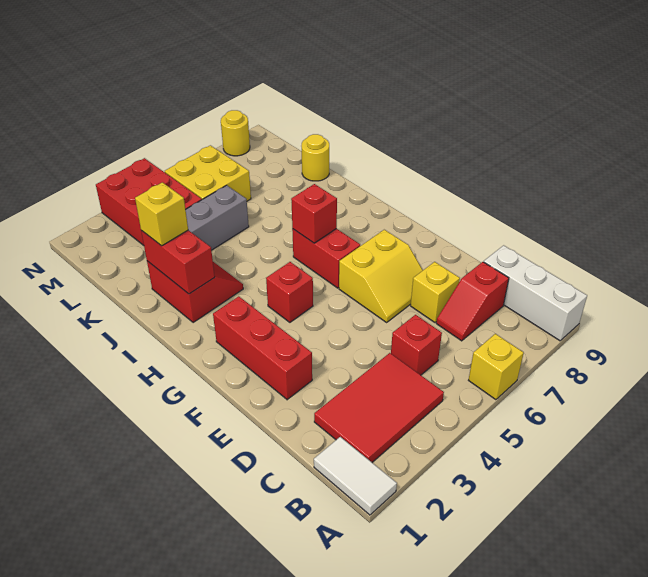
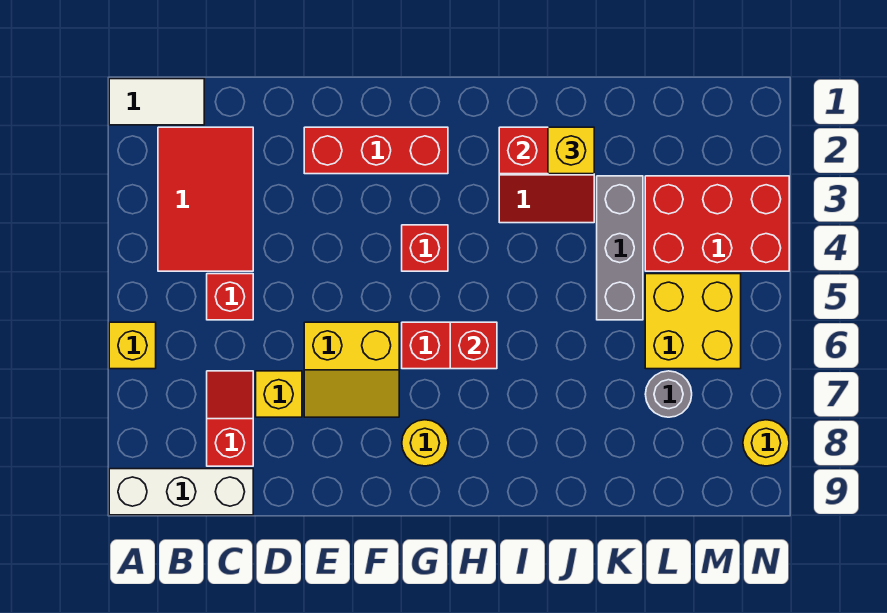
yellow slope E6:F7 level 1 top F -> yellow slope E6:F7 level 1 top 6
yellow round brick K9 level 1 -> yellow round brick G8 level 1
none -> grey round brick L7 level 1

